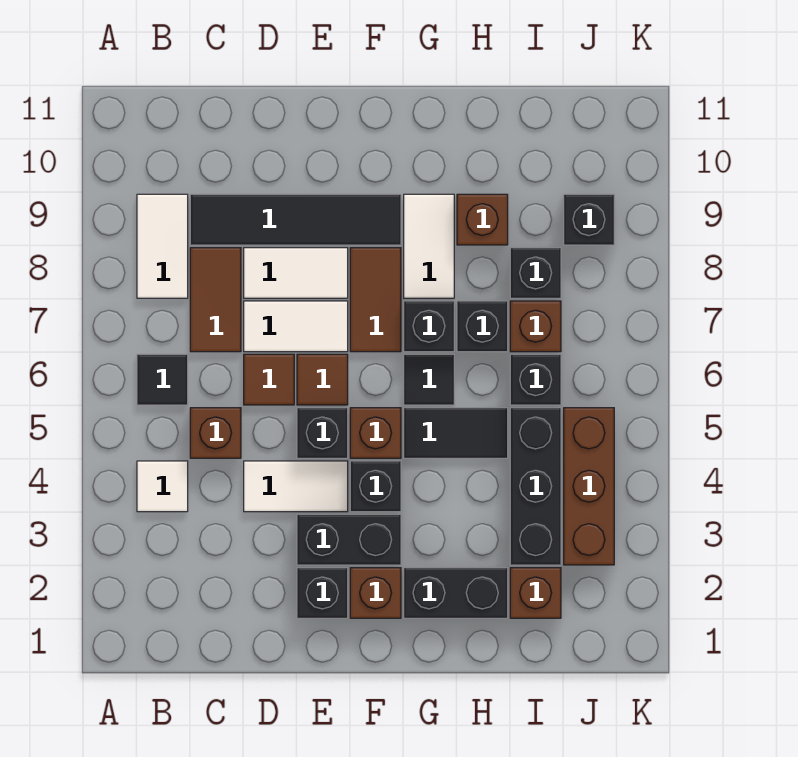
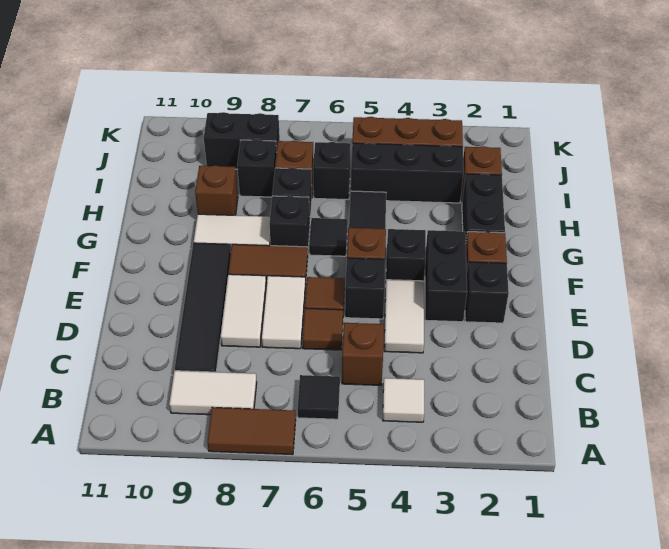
brown tile C7:C8 level 1 -> brown tile A7:A8 level 1
black brick J9 level 1 -> black brick J8:J9 level 1

